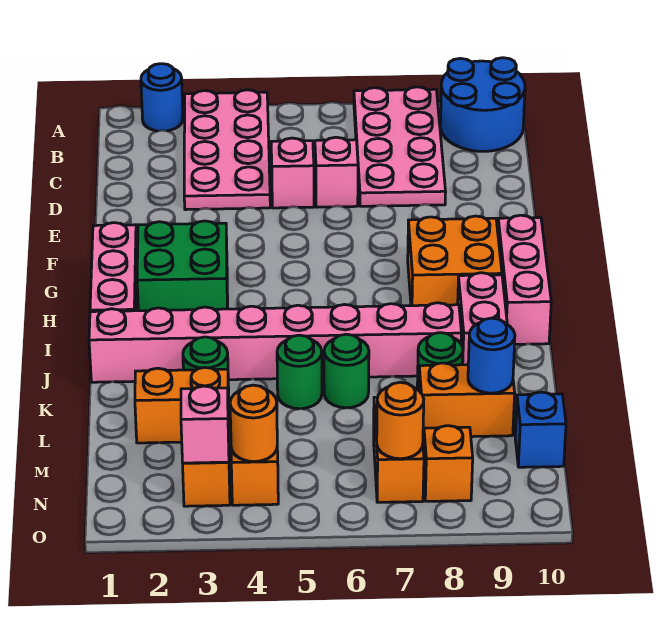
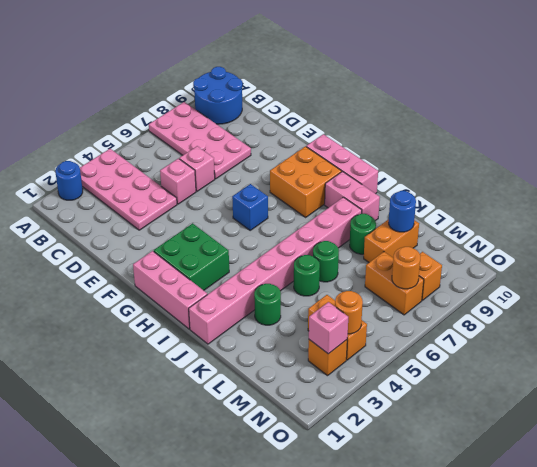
orange brick L2:L3 level 1 -> none
blue brick M10 level 1 -> blue brick G6 level 1

